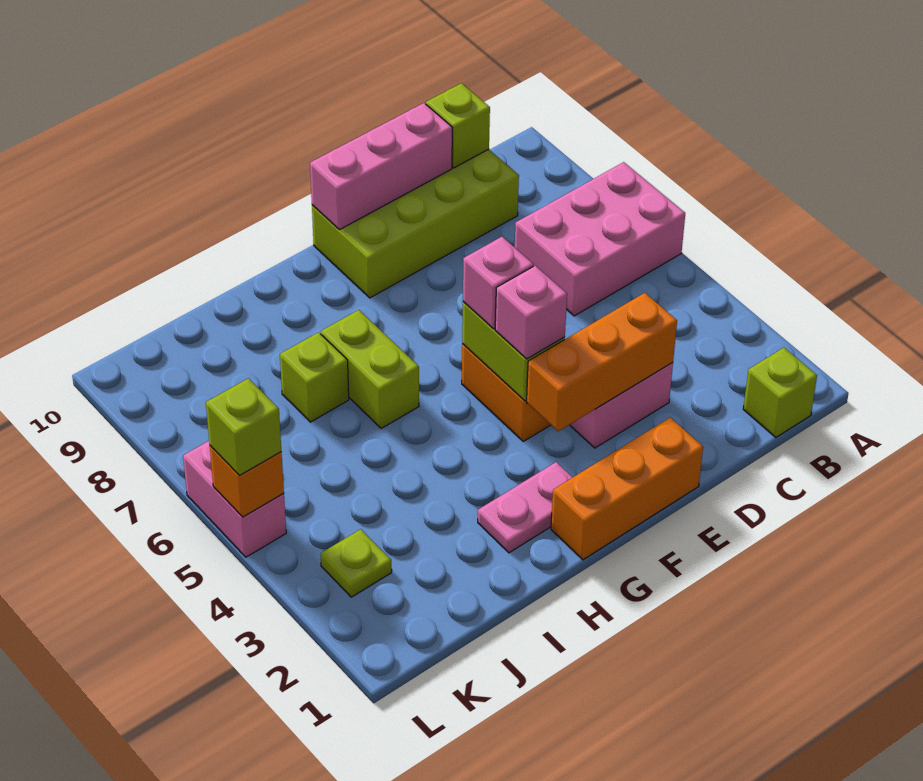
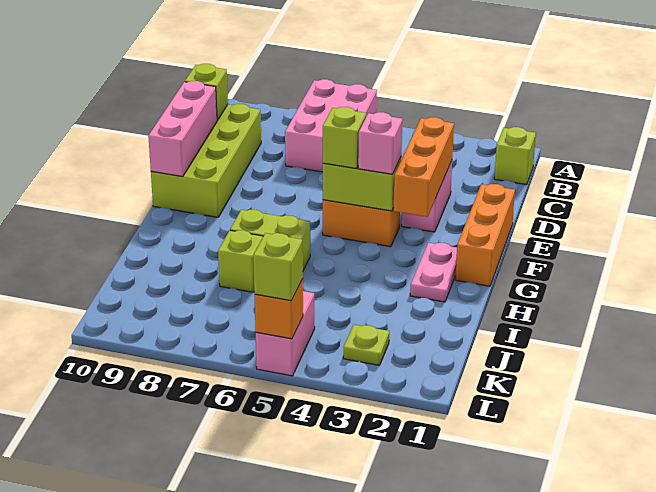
pink brick F5 level 3 -> lime brick F5 level 3
pink brick L5:L6 level 1 -> pink brick K5:L5 level 1

